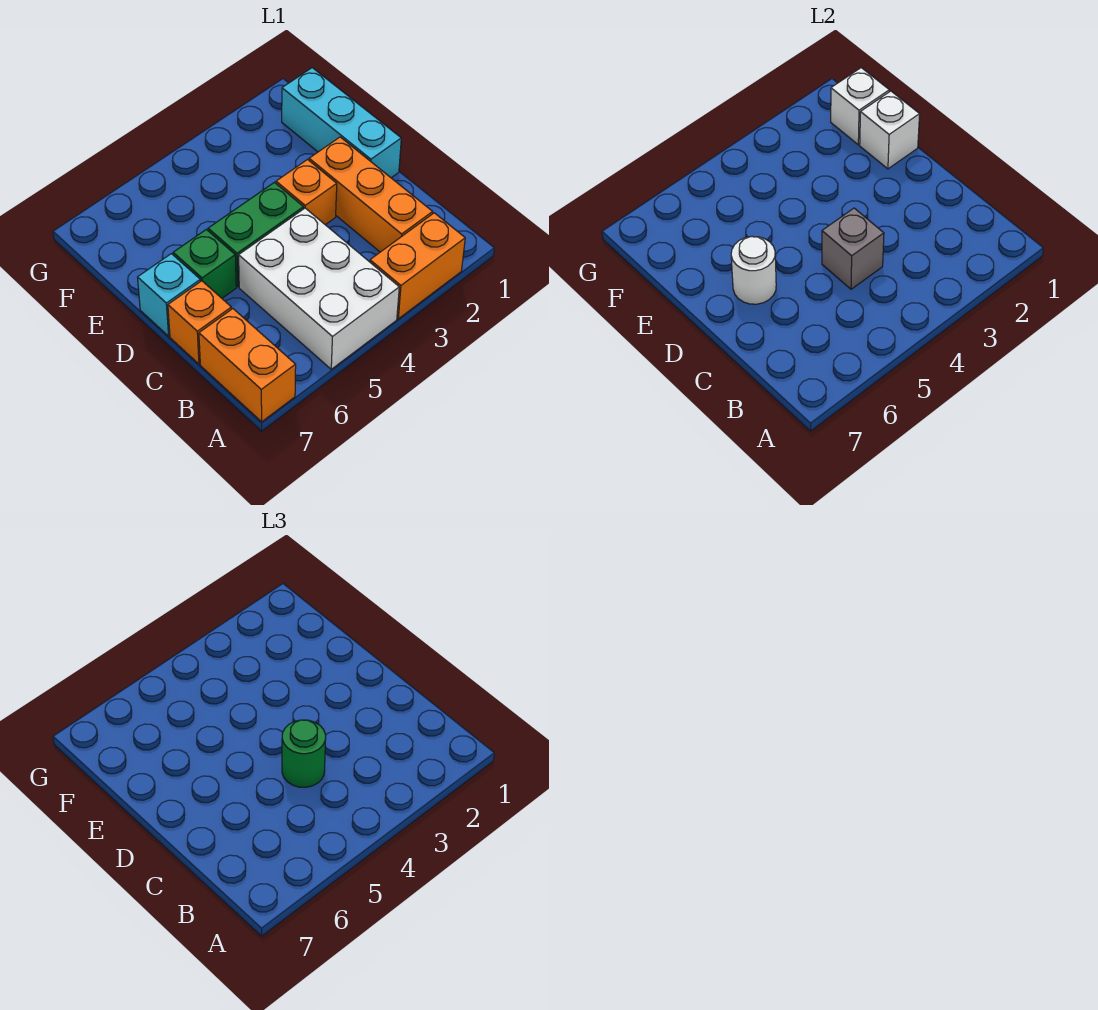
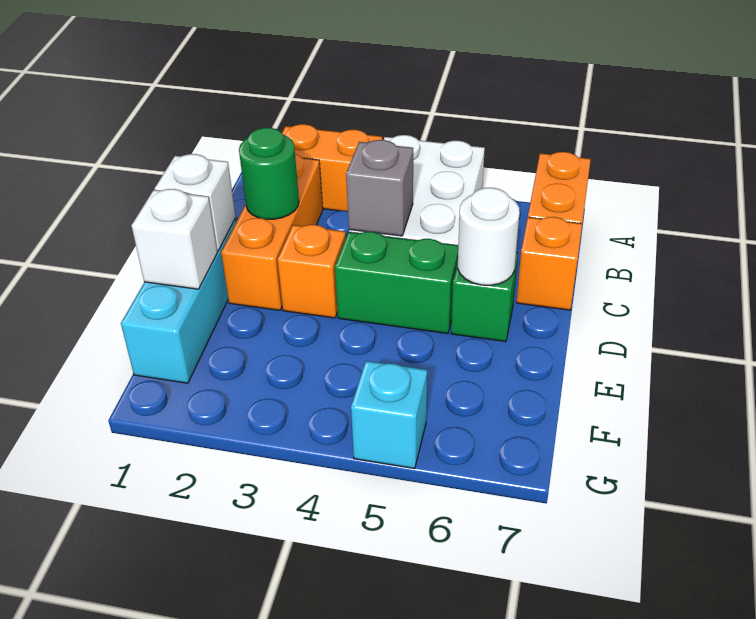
green round brick C4 level 3 -> green round brick C2 level 2
cyan brick D7 level 1 -> cyan brick G5 level 1
white brick F1 level 2 -> white brick D1 level 2

